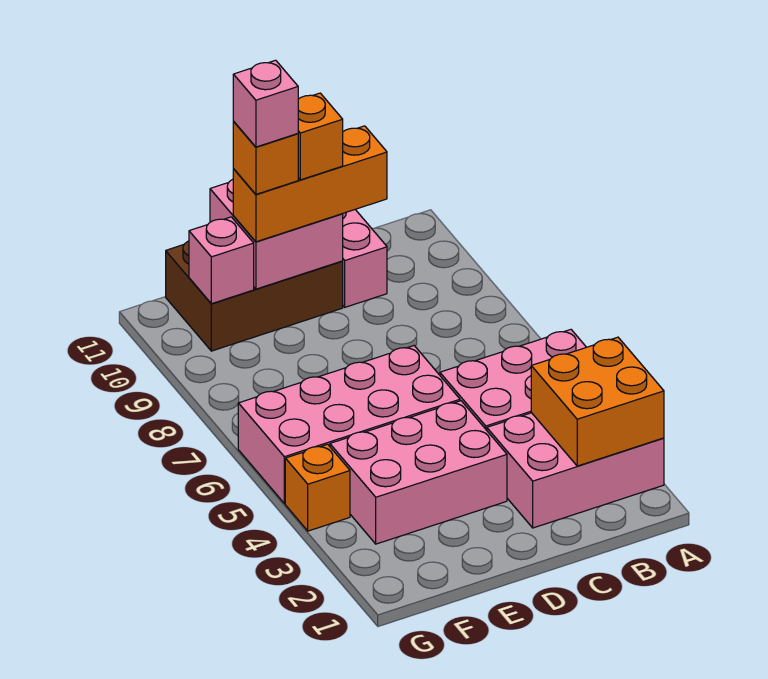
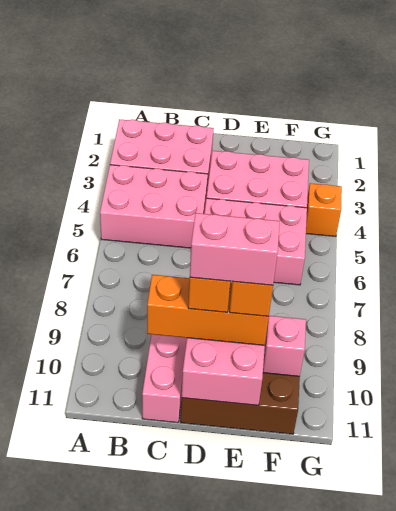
orange brick A2:B3 level 2 -> none
pink brick D5:G6 level 1 -> pink brick D5:F6 level 1
pink brick E10 level 5 -> pink brick D10:E10 level 5

